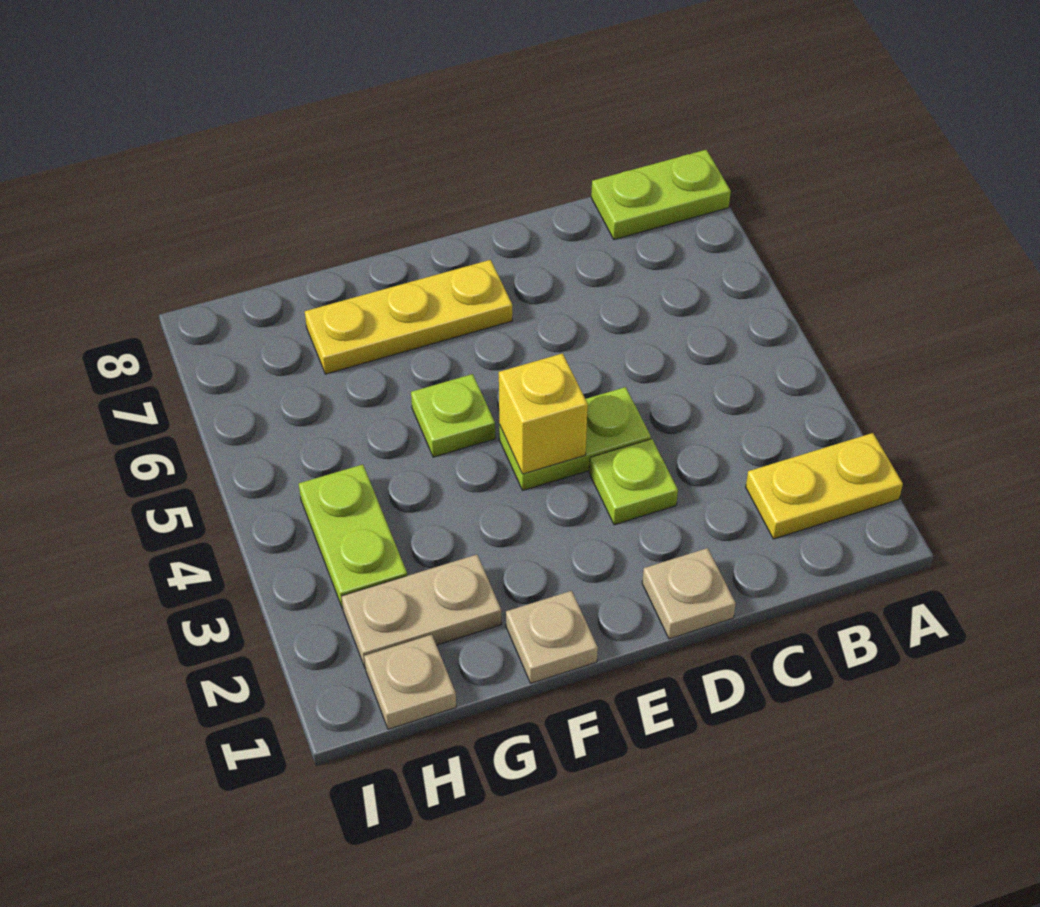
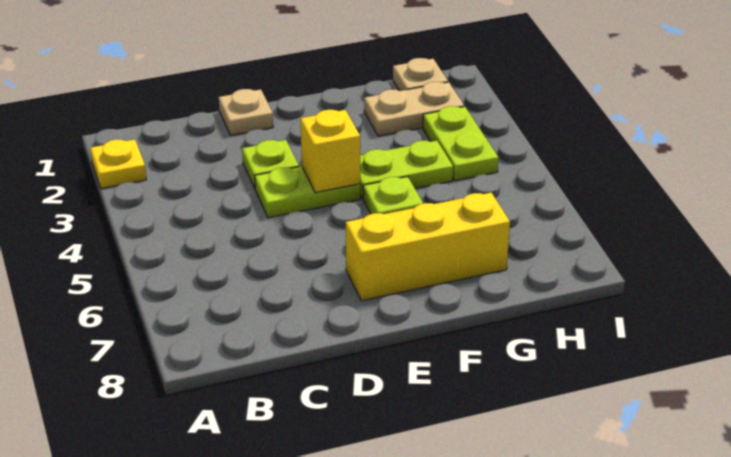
yellow plate A2:B2 level 1 -> yellow plate A2 level 1
lime plate A8:B8 level 1 -> lime plate F4:G4 level 1
yellow plate E7:G7 level 1 -> yellow brick E7:G7 level 1
tan plate F1 level 1 -> none

